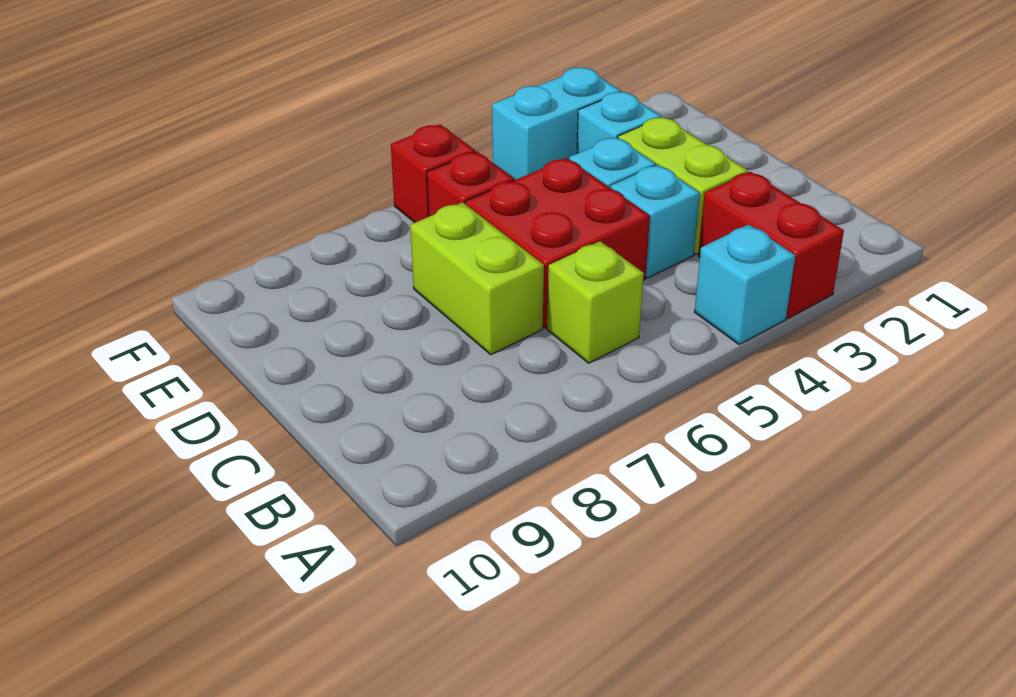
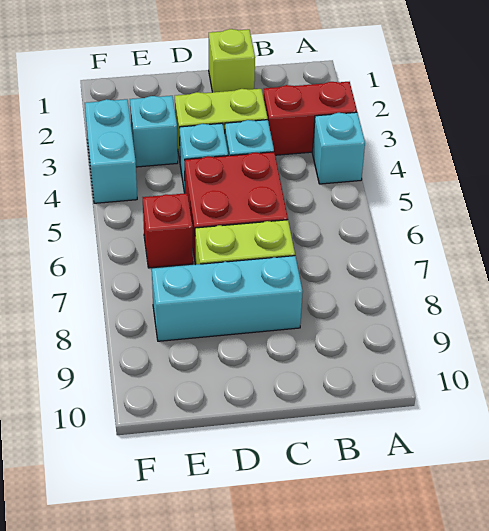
lime brick B6 level 1 -> lime brick C1 level 1
none -> cyan brick C8:E8 level 1
red brick F6 level 1 -> none

